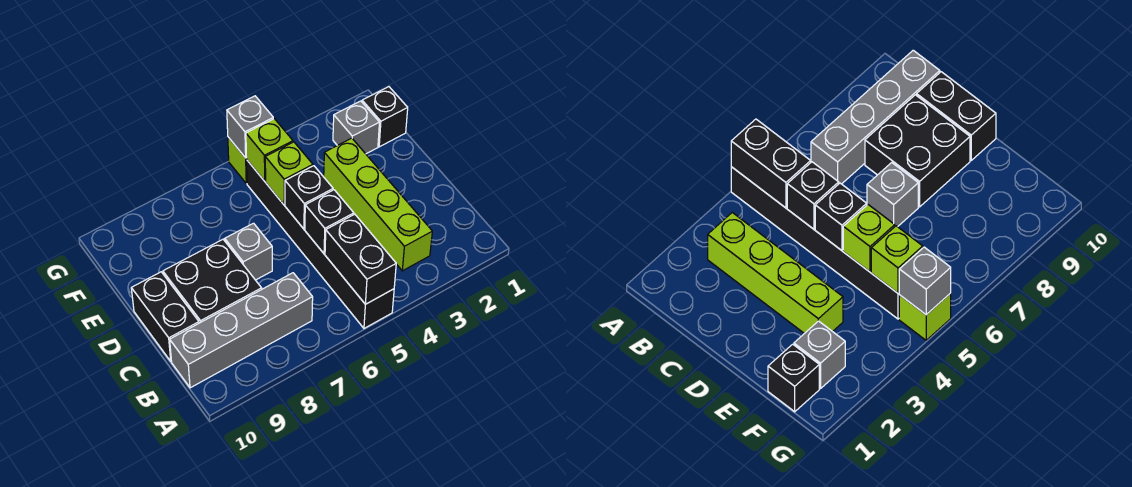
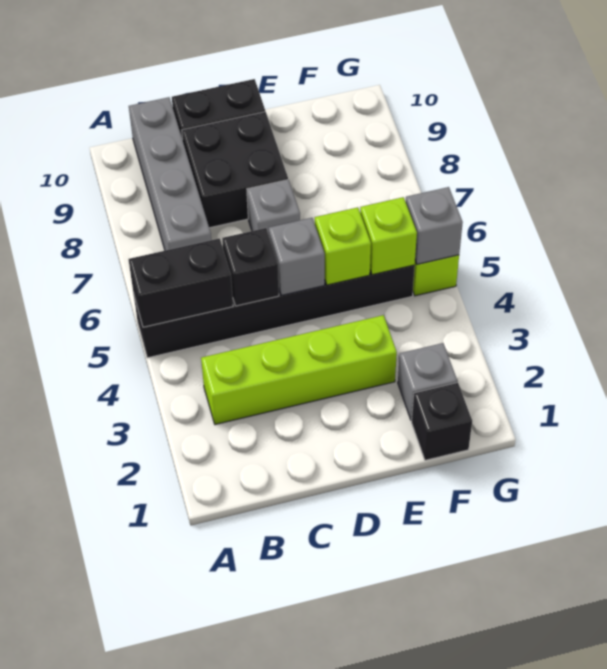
black brick D5 level 2 -> grey brick D5 level 2

